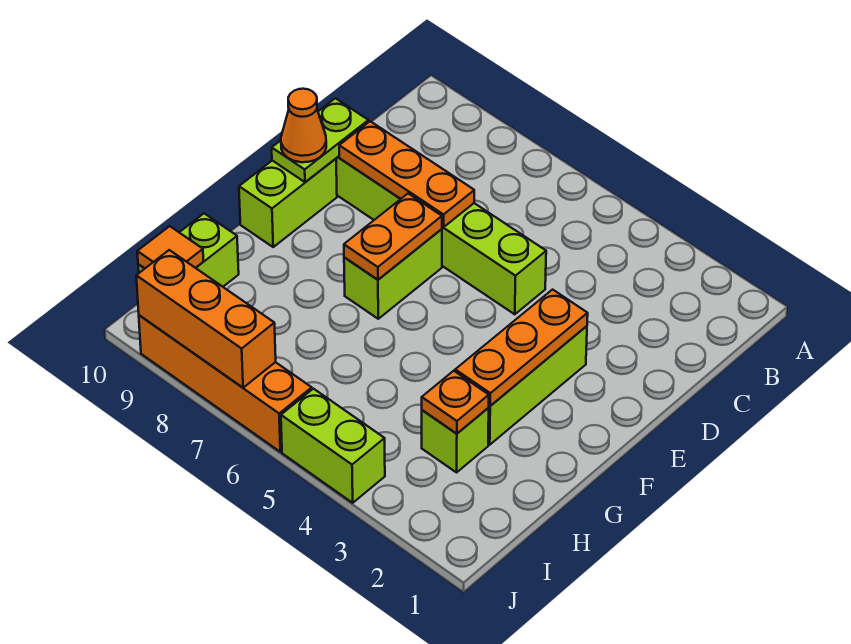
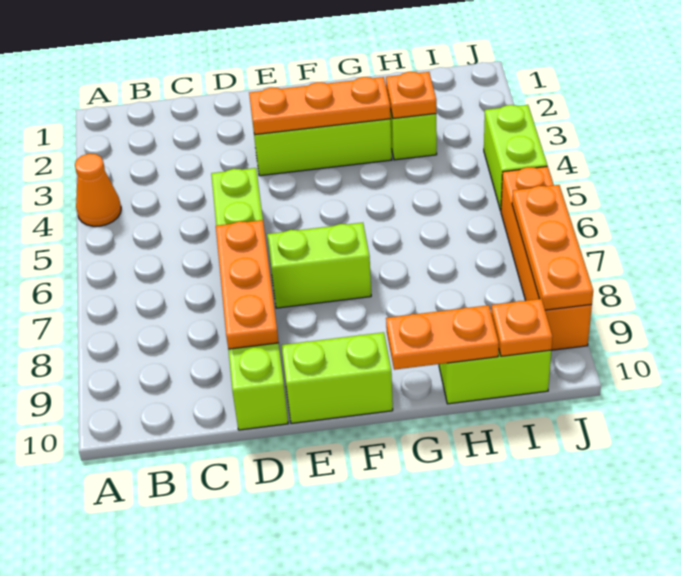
lime plate D10:E10 level 2 -> none
orange plate E7:F7 level 2 -> orange plate G10:H10 level 2
orange cone E10 level 3 -> orange cone A4 level 1
orange tile I10 level 2 -> orange plate I10 level 2
orange brick J7:J9 level 2 -> orange plate J7:J9 level 2

